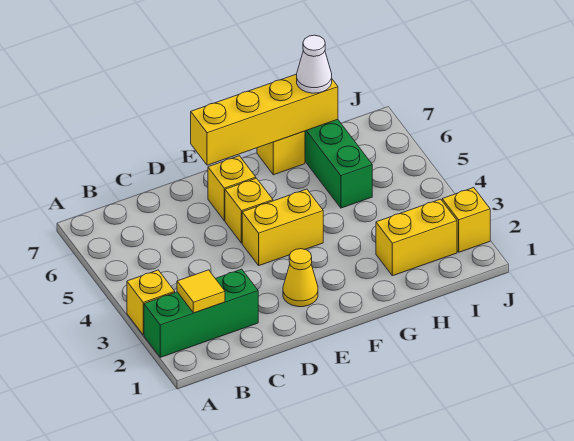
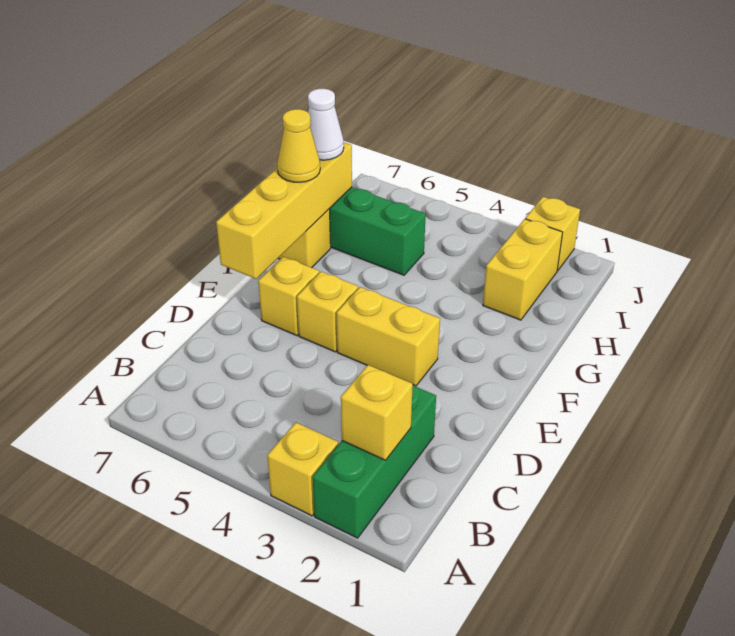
yellow tile B2 level 2 -> yellow brick B2 level 2
yellow cone E2 level 1 -> yellow cone G7 level 3
yellow brick E4:F4 level 1 -> yellow brick E3:E4 level 1

